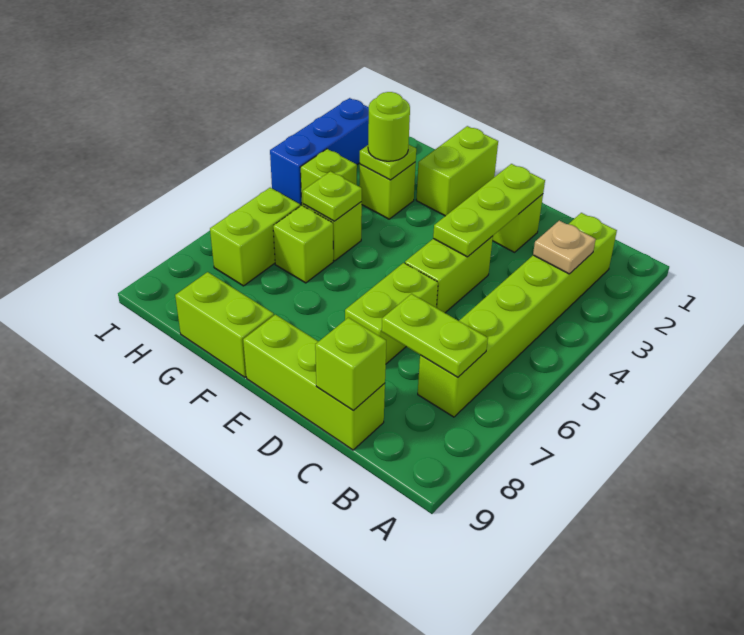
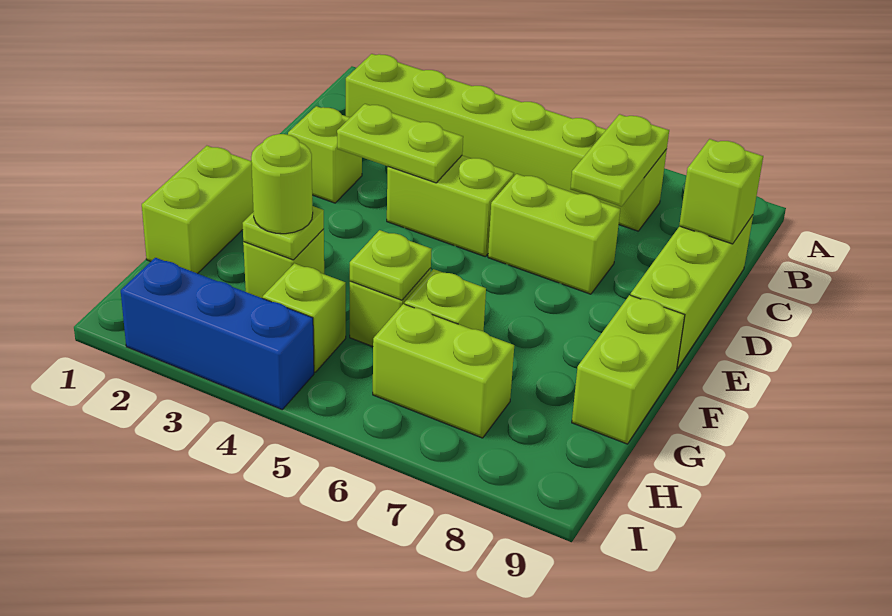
tan plate B3 level 2 -> none
lime plate D2:D4 level 2 -> lime plate D3:D4 level 2
lime brick F1:F2 level 1 -> lime brick F1:G1 level 1

